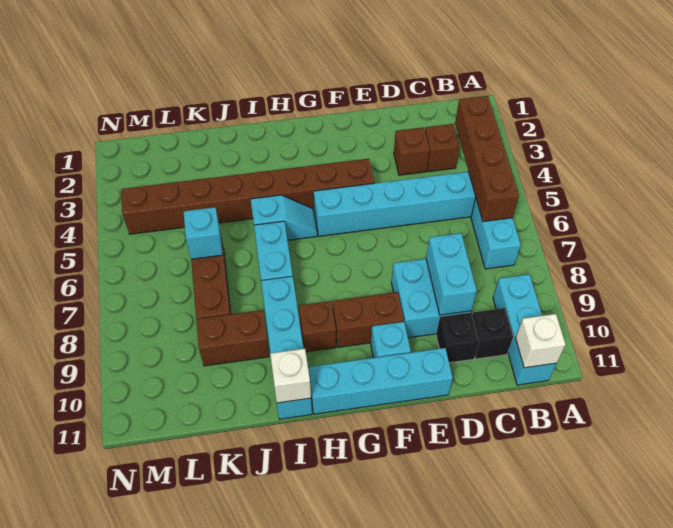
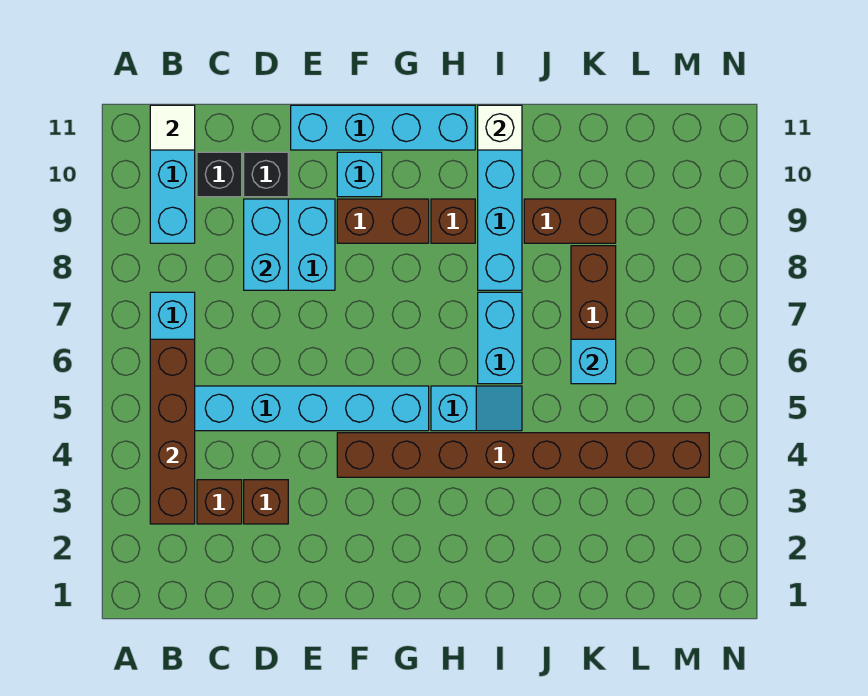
white brick B11 level 2 -> white tile B11 level 2
cyan slope H5:I5 level 1 top I -> cyan slope H5:I5 level 1 top H

